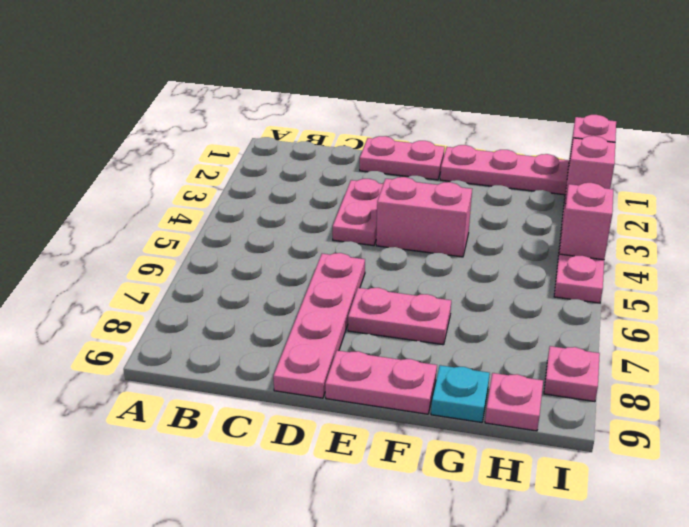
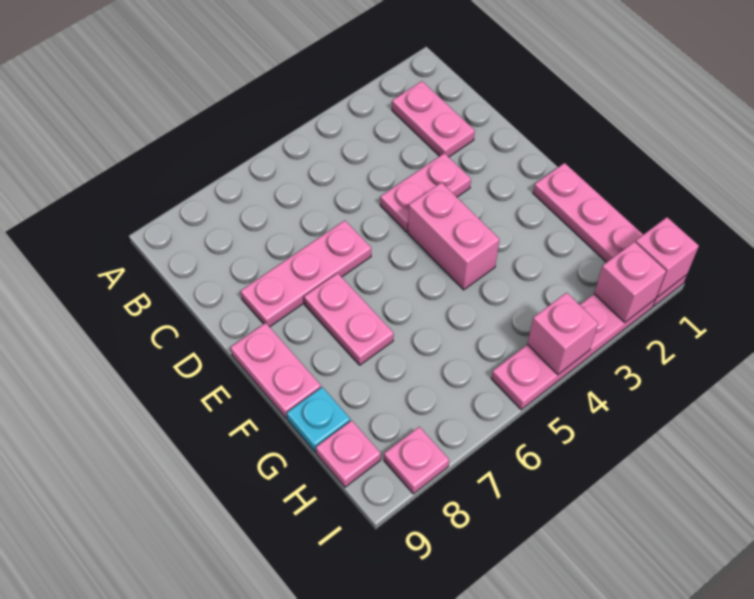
pink plate D1:E1 level 1 -> pink plate B2:C2 level 1
pink plate D6:D9 level 1 -> pink plate D6:D8 level 1

